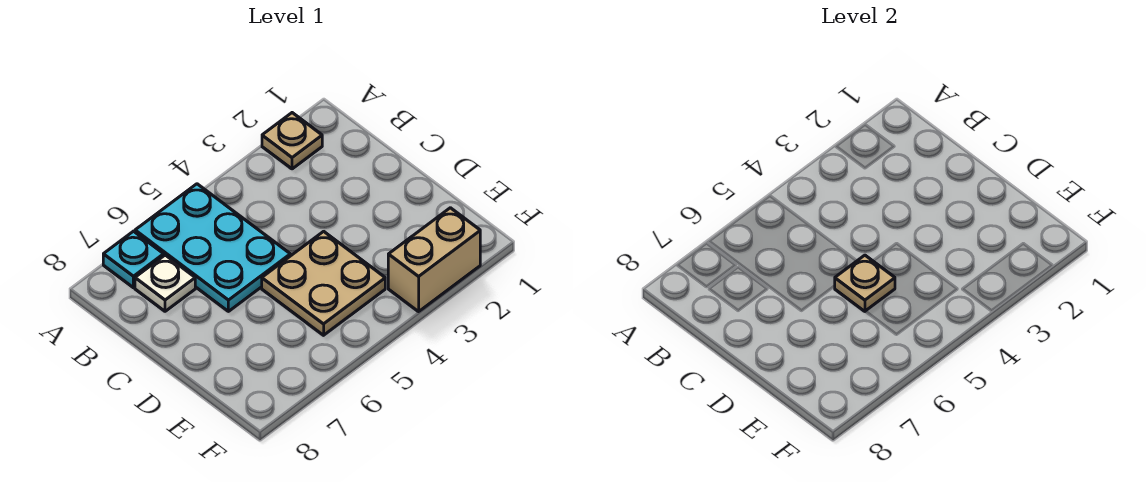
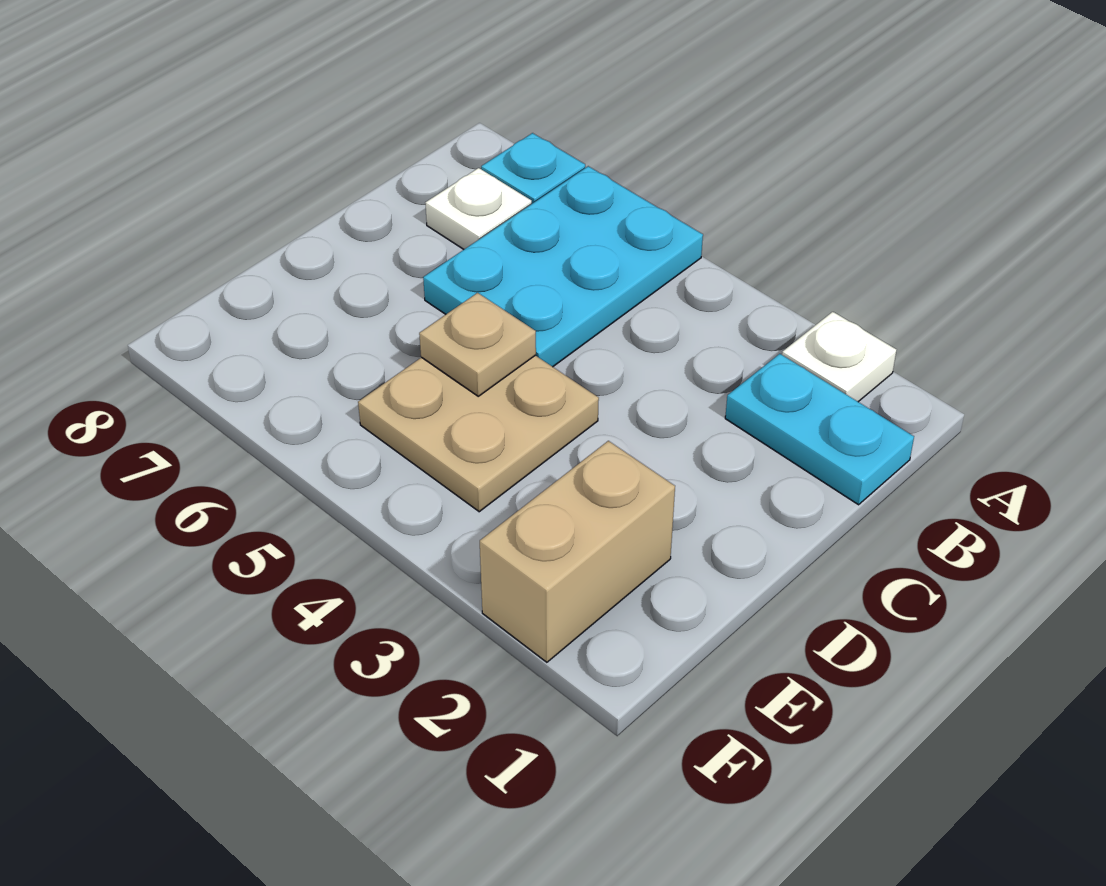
tan plate A2 level 1 -> white plate A2 level 1
none -> cyan plate B1:B2 level 1
tan brick F2:F3 level 1 -> tan brick E2:F2 level 1

